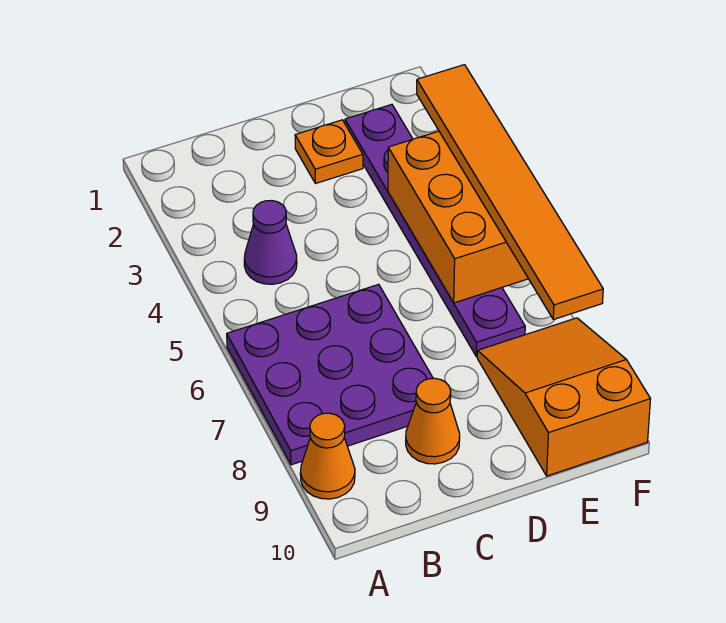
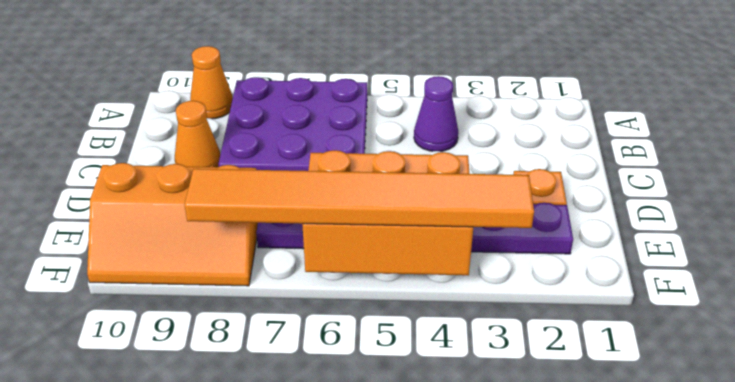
orange slope E8:F10 level 1 top 10 -> orange slope E8:F10 level 1 top E

